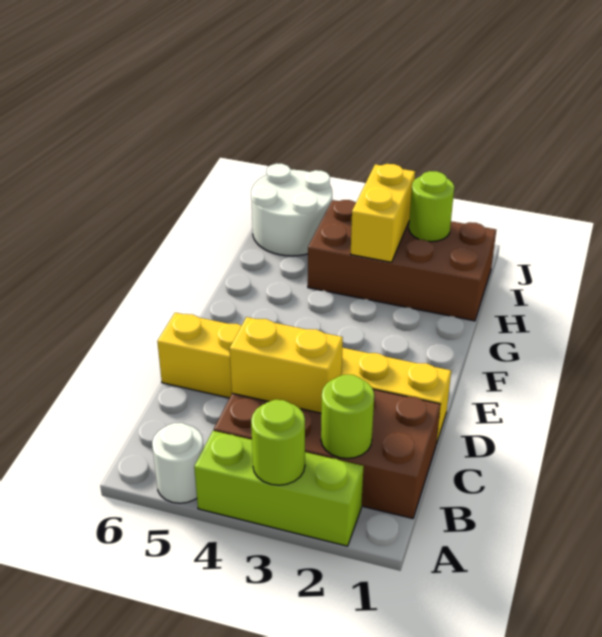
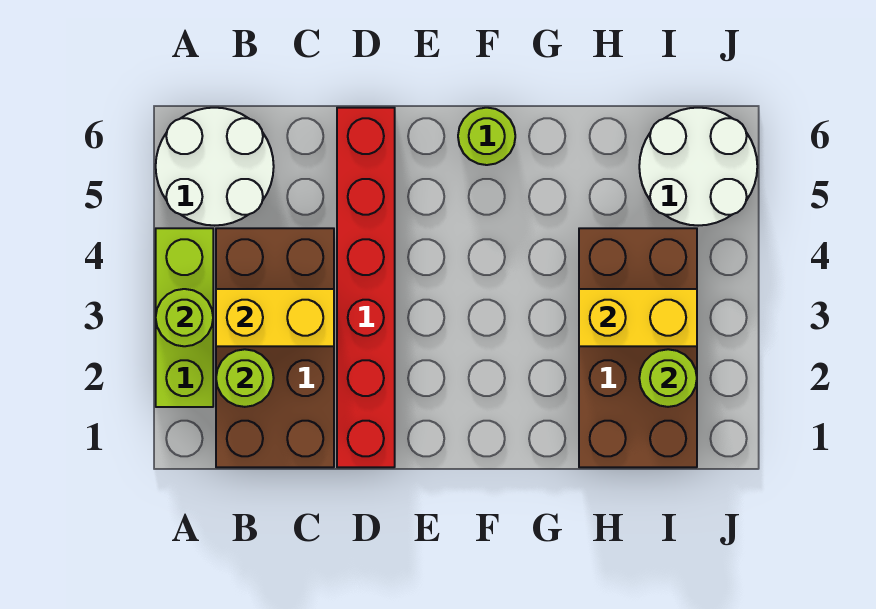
white round brick A5 level 1 -> white round brick A5:B6 level 1
yellow brick C3:C4 level 2 -> yellow brick B3:C3 level 2
yellow brick D1:D6 level 1 -> red brick D1:D6 level 1
none -> lime round brick F6 level 1

